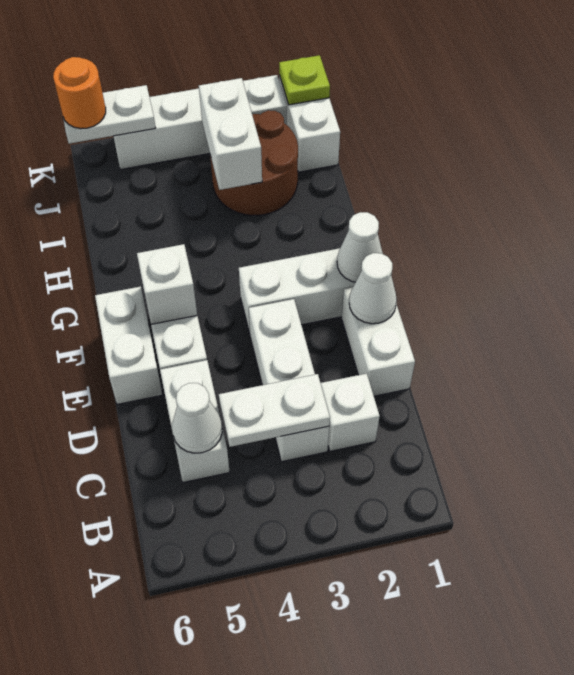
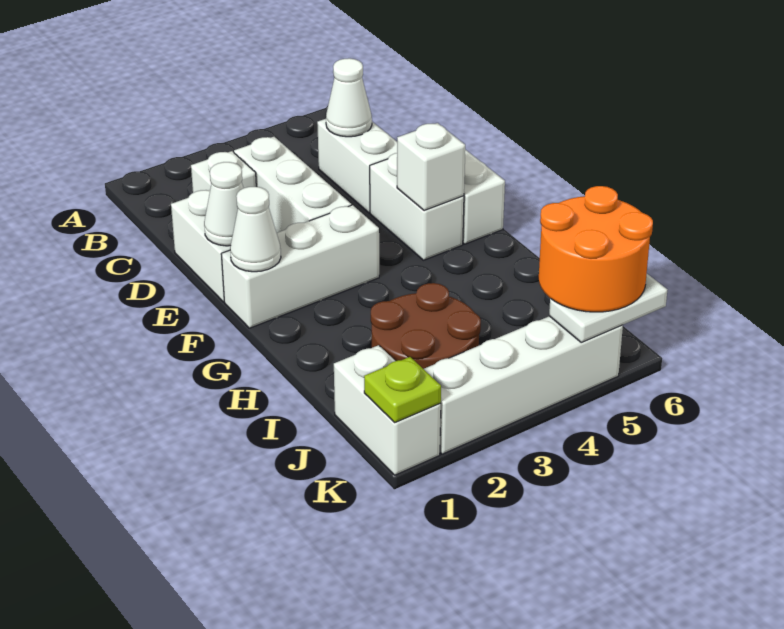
white plate C3:C4 level 2 -> none
white brick I3:J3 level 2 -> none
orange round brick K6 level 3 -> orange round brick J5:K6 level 3

